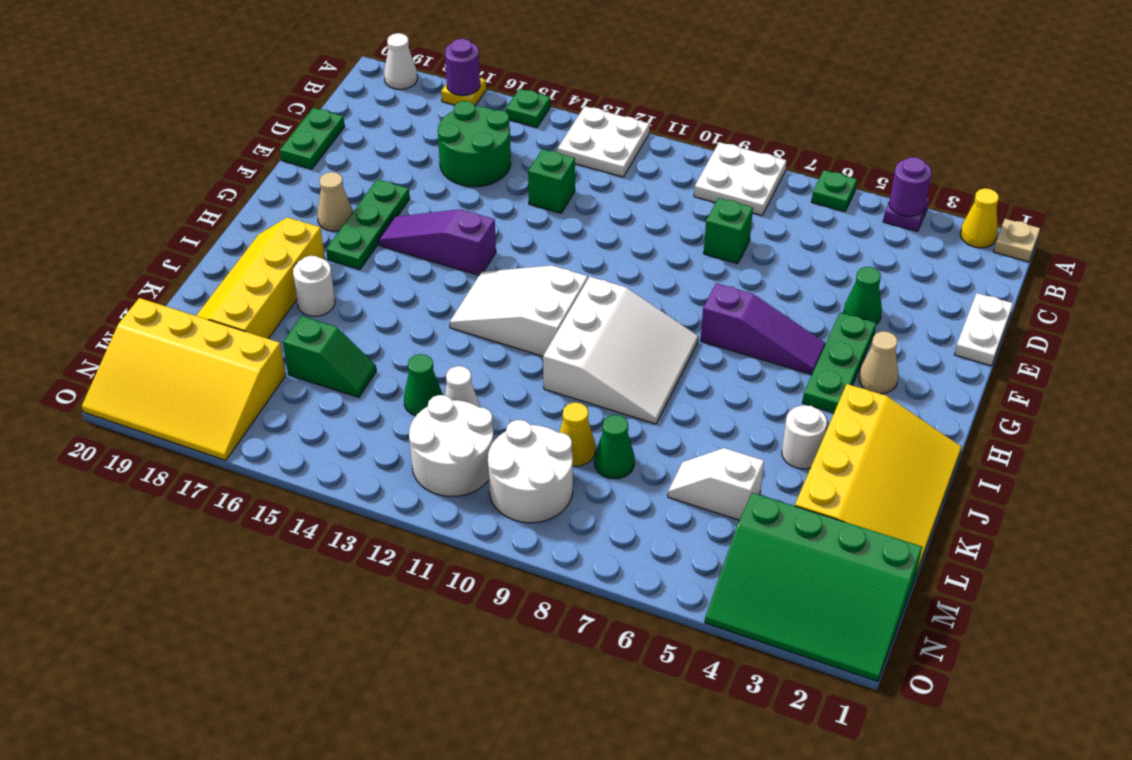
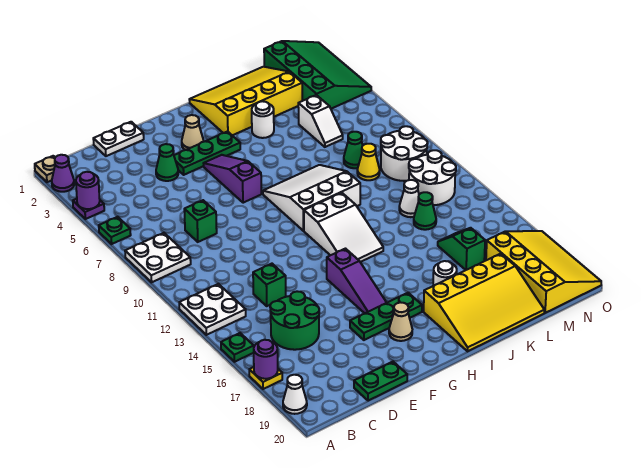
yellow cone A2 level 1 -> purple cone A2 level 1
yellow slope I18:L19 level 1 top 18 -> yellow slope I18:L20 level 1 top 18

